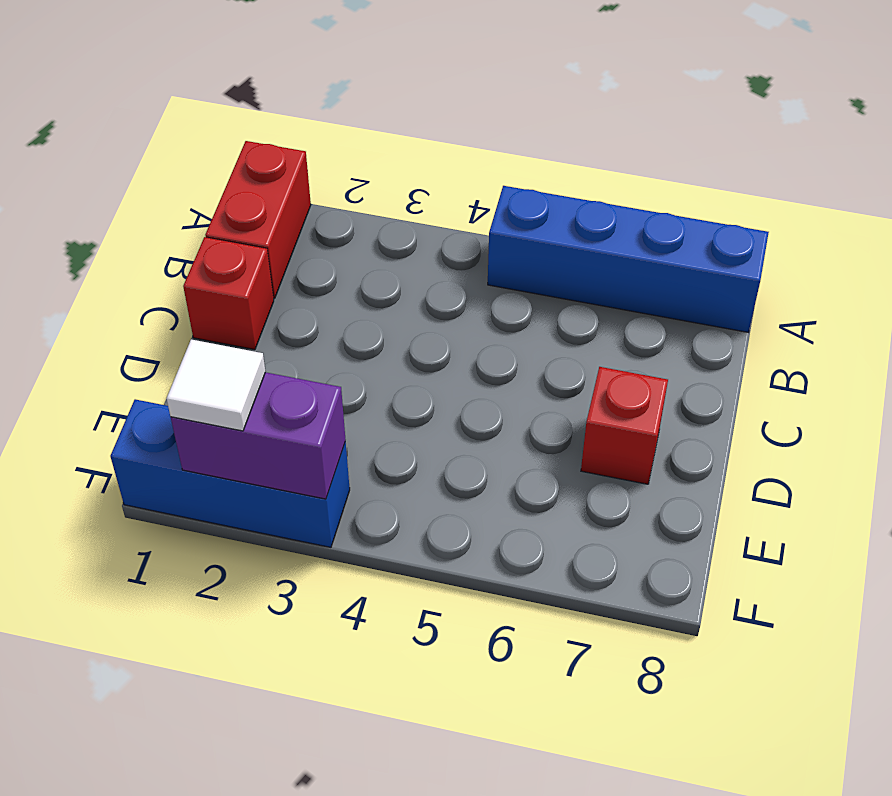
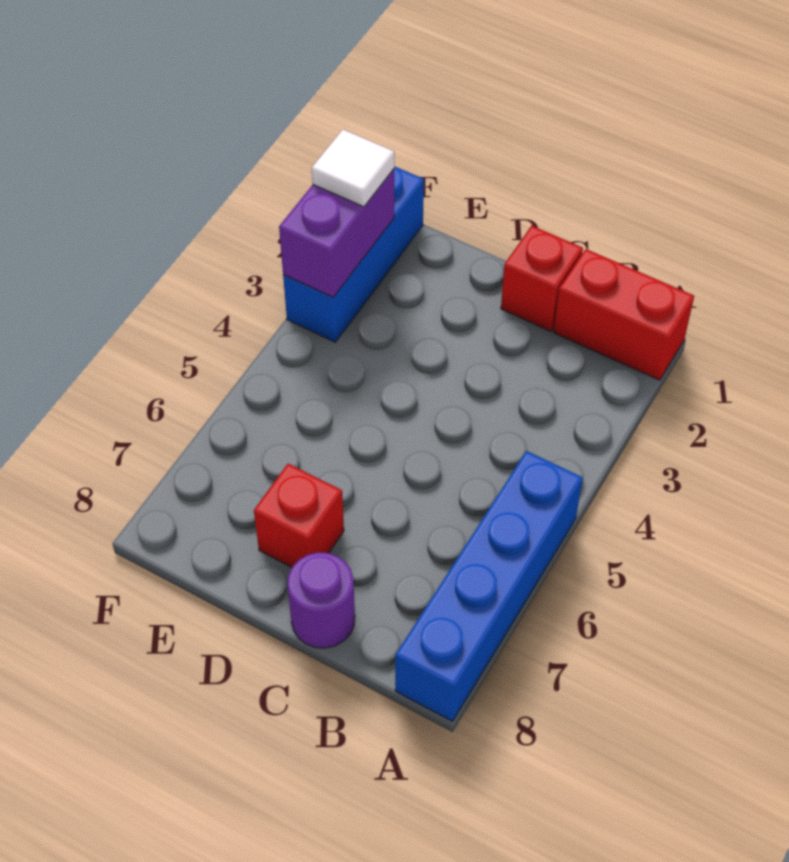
none -> purple round brick C8 level 1

